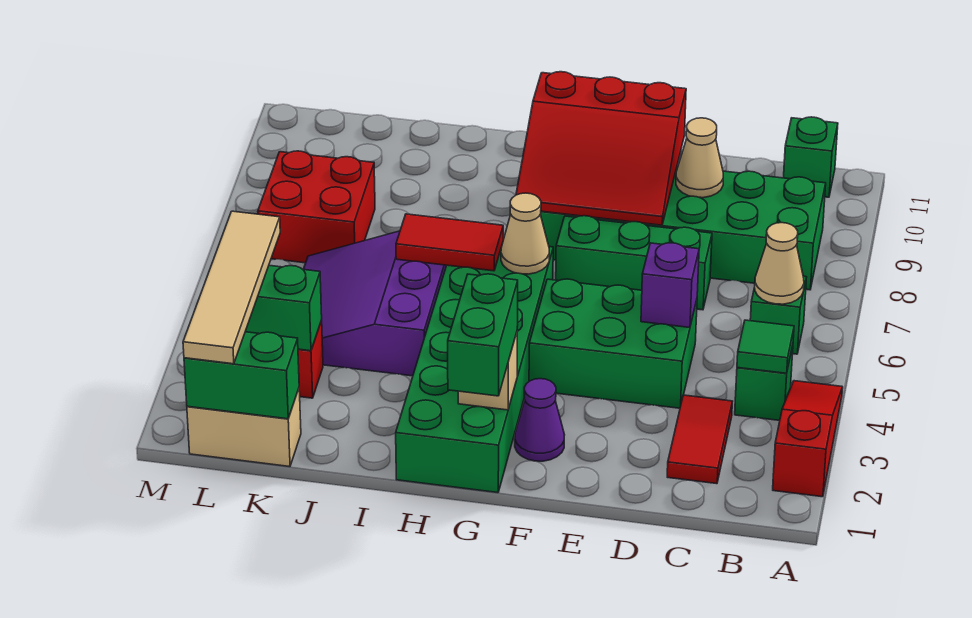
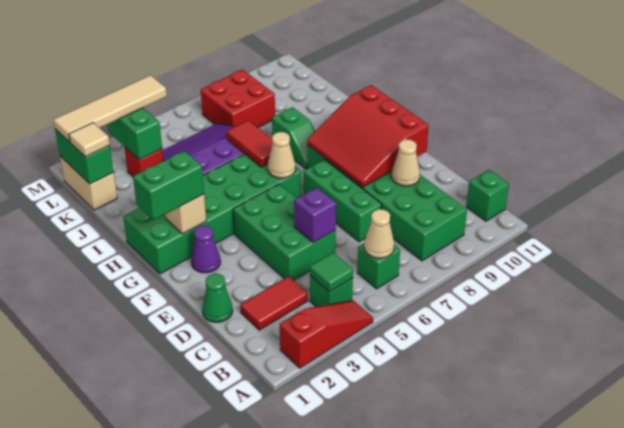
none -> green cone D1 level 1
none -> green slope H8:I8 level 1 top I
none -> tan tile K1 level 3

